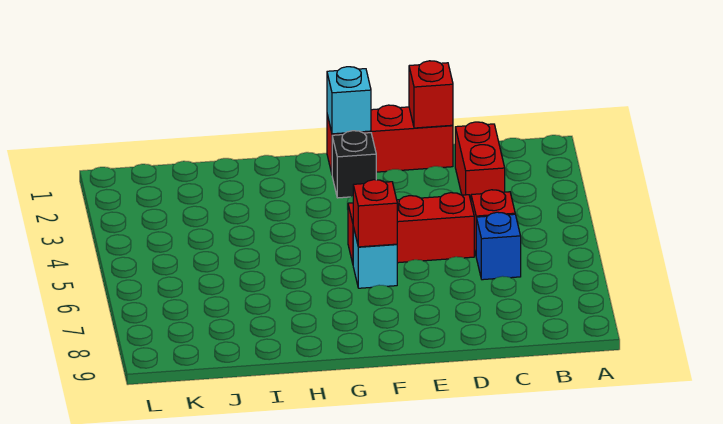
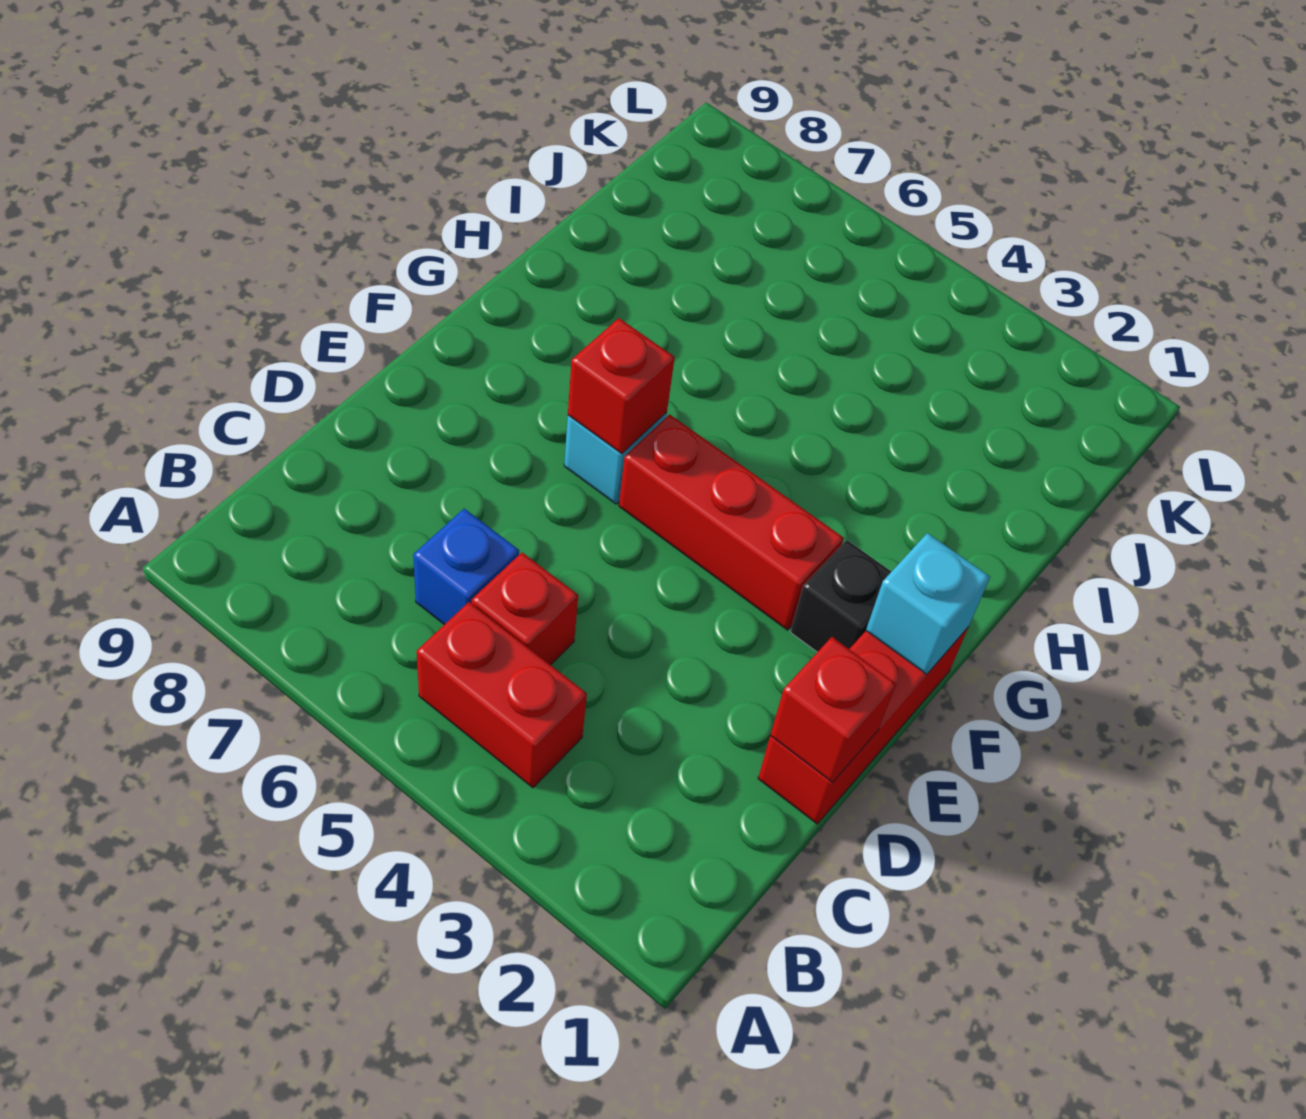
red brick C2:C3 level 1 -> red brick B4:B5 level 1
red brick D5:F5 level 1 -> red brick F3:F5 level 1

